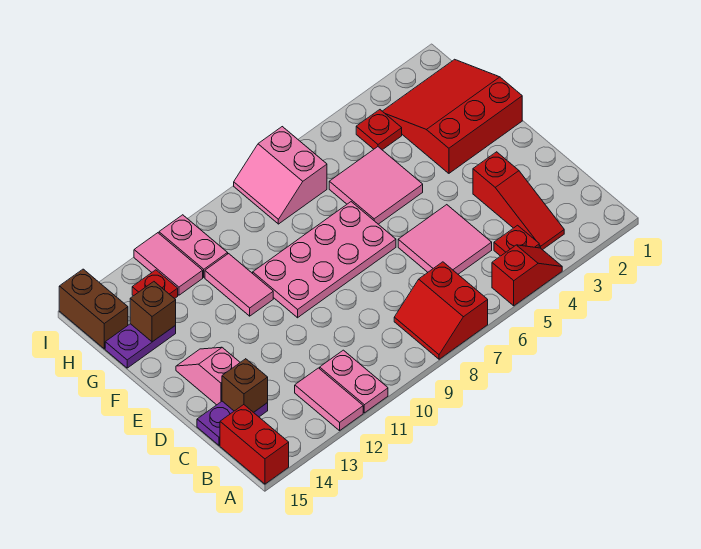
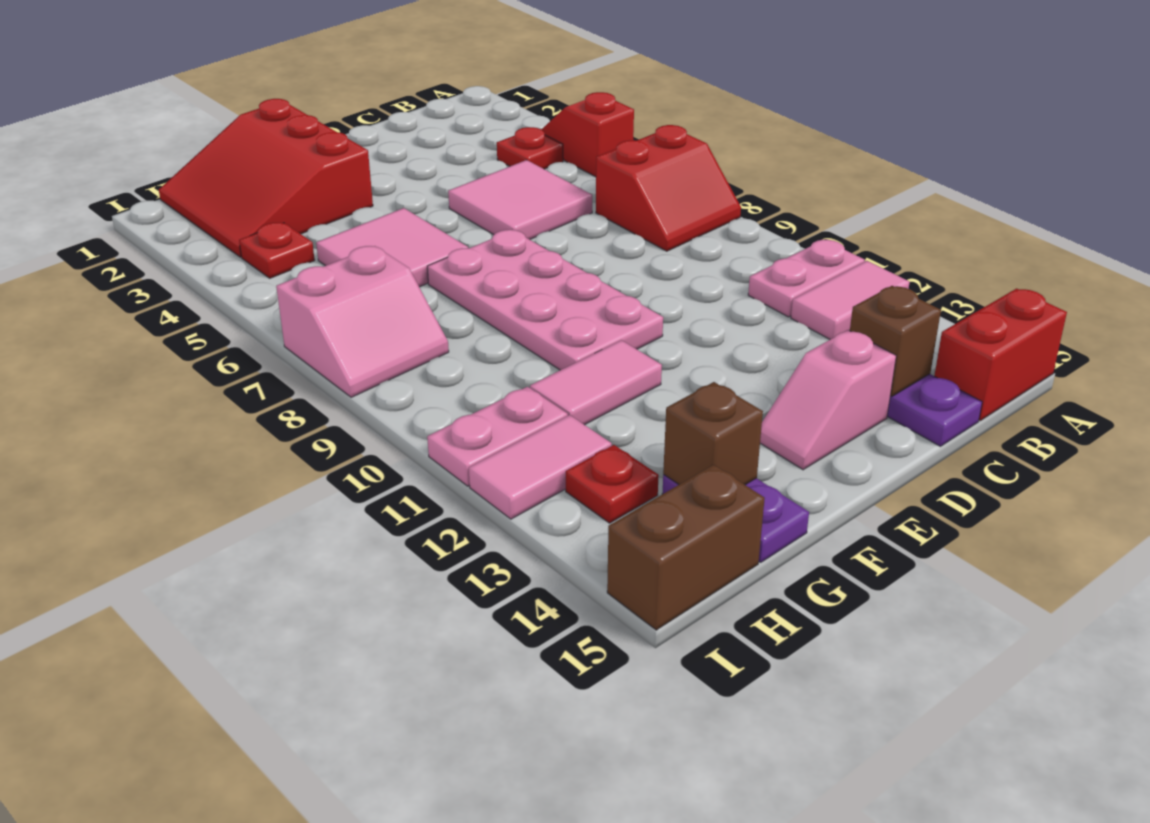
red slope B3:D3 level 1 top D -> none

